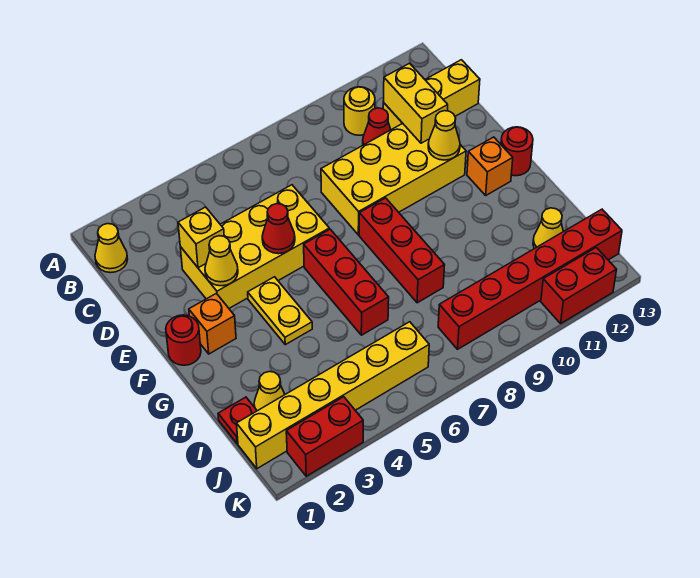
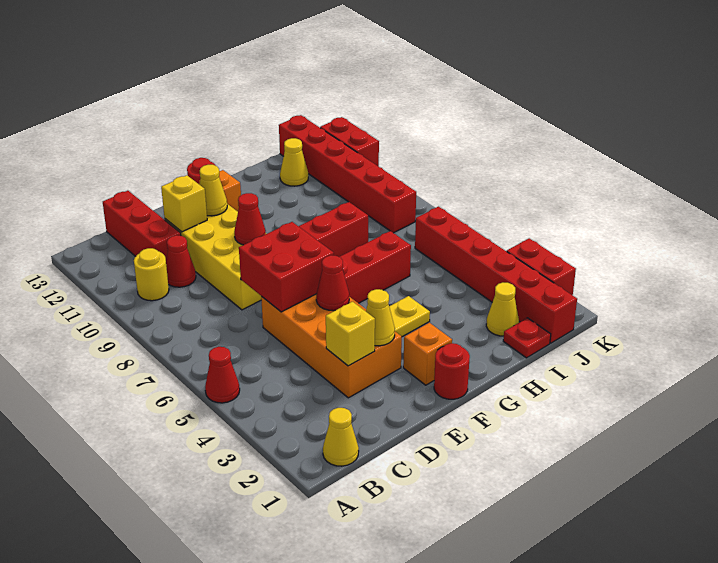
none -> red cone A5 level 1
yellow brick C11:C13 level 1 -> red brick C11:C13 level 1
yellow brick C11:D11 level 2 -> yellow brick D11 level 2
yellow brick D3:E6 level 1 -> orange brick D3:E6 level 1
none -> red brick D6:E7 level 2
none -> red cone E9 level 2
yellow brick J1:J6 level 1 -> red brick J1:J6 level 1

